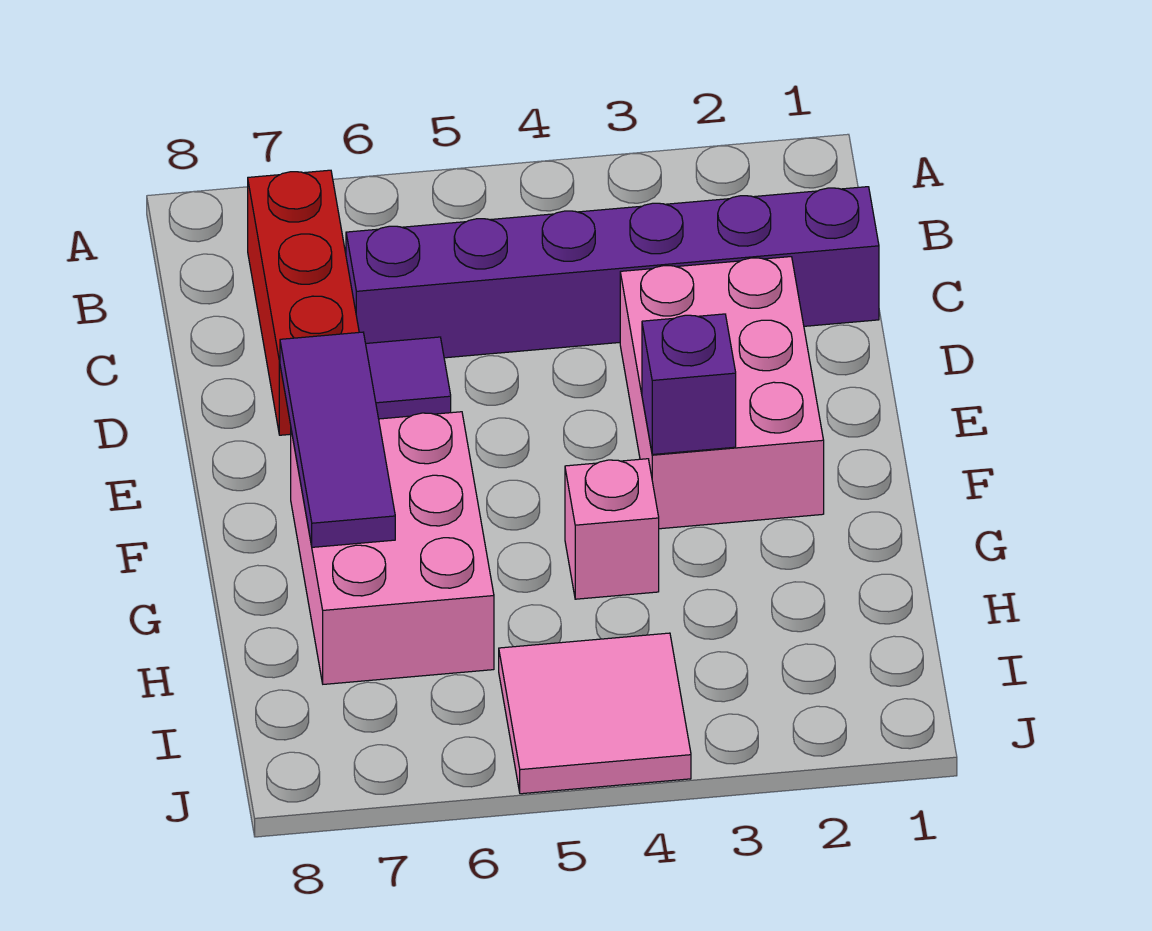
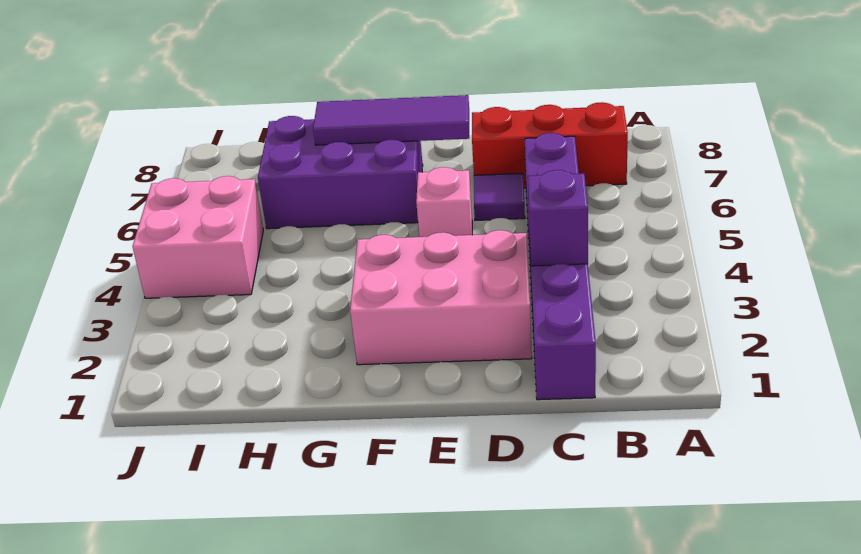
purple brick F3 level 2 -> purple brick C3 level 2
pink brick F6:H7 level 1 -> purple brick F6:H7 level 1
pink brick G4 level 1 -> pink brick E5 level 1
pink tile I4:J5 level 1 -> pink brick I4:J5 level 1

